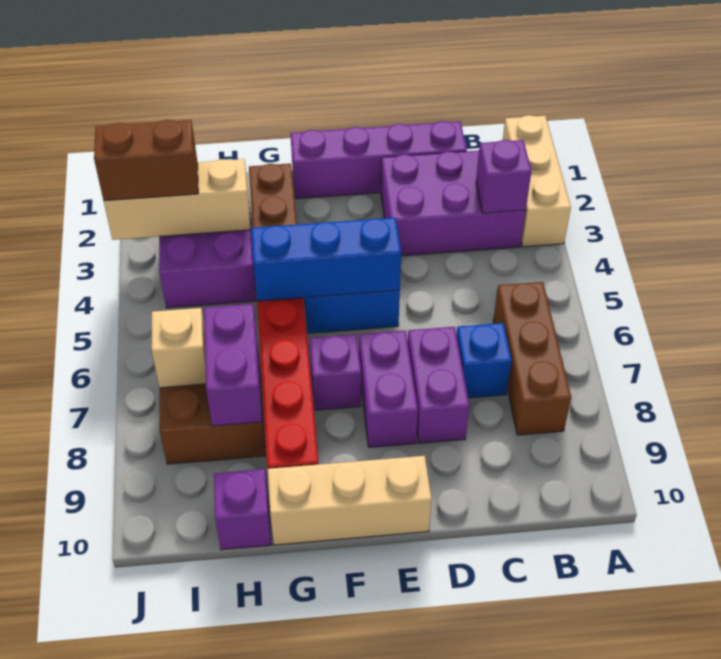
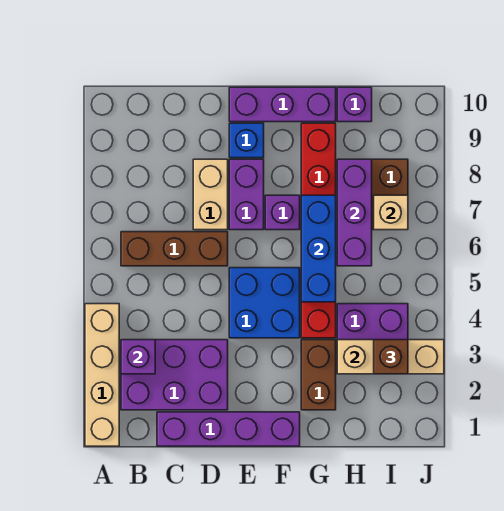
tan brick A1:A3 level 1 -> tan brick A1:A4 level 1
brown brick B6:B8 level 1 -> brown brick B6:D6 level 1
blue brick C7 level 1 -> blue brick E9 level 1
purple brick D7:D8 level 1 -> tan brick D7:D8 level 1
blue brick E5:G5 level 2 -> blue brick G5:G7 level 2
tan brick E10:G10 level 1 -> purple brick E10:G10 level 1
purple brick H7:H8 level 2 -> purple brick H6:H8 level 2
brown brick I3:J3 level 3 -> brown brick I3 level 3

